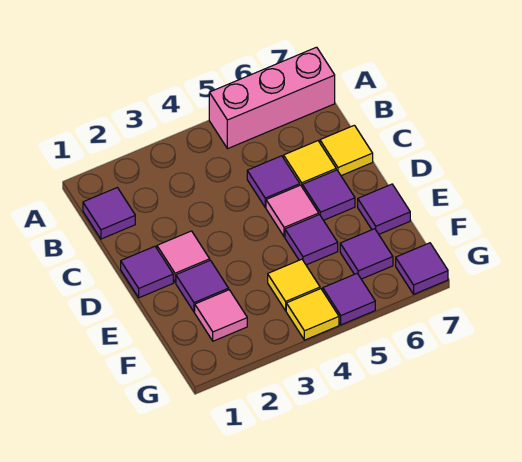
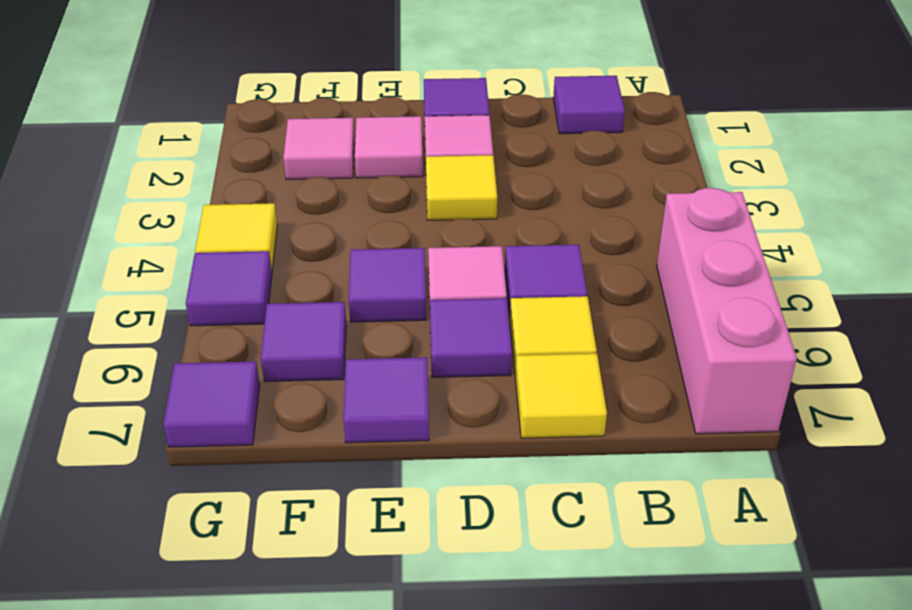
purple tile E2 level 1 -> pink tile E2 level 1
yellow tile F4 level 1 -> yellow tile D3 level 1

